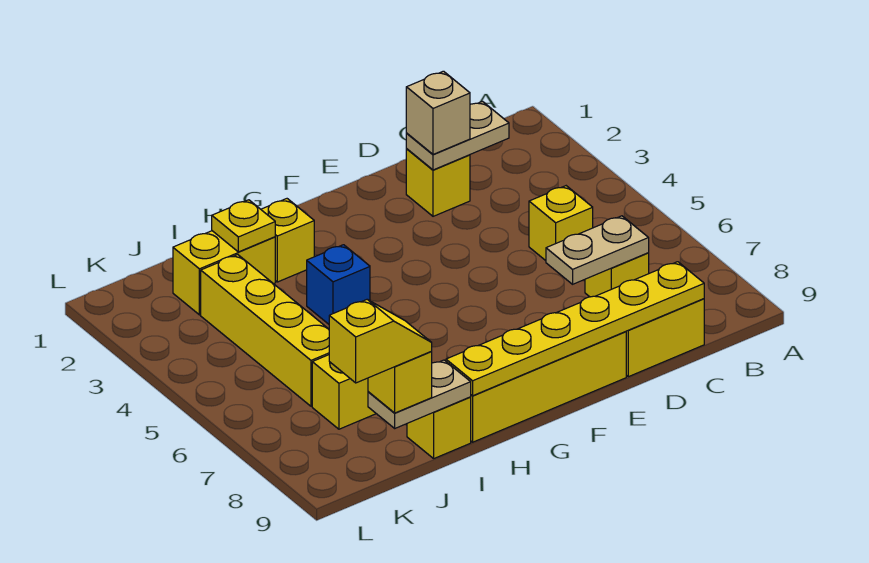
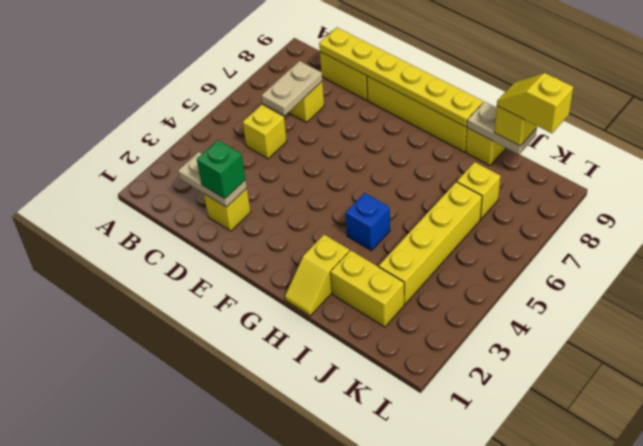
tan plate C7:D7 level 2 -> tan plate C6:C7 level 2
tan brick D2 level 3 -> green brick D2 level 3
yellow plate I2 level 2 -> none

